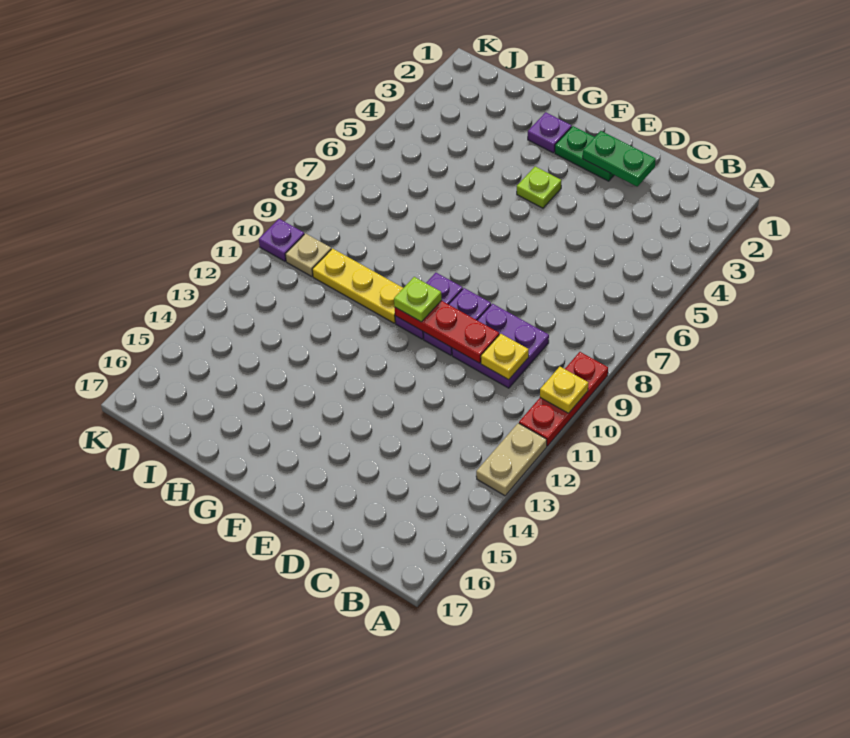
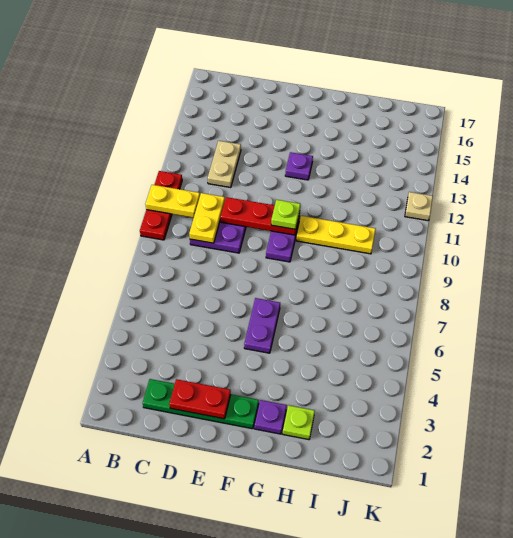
yellow plate A10 level 2 -> yellow plate A10:B10 level 2
tan plate A12:A13 level 1 -> tan plate C12:C13 level 1
yellow plate C10 level 2 -> yellow plate C9:C10 level 2
green plate D2:E2 level 2 -> red plate D2:E2 level 2
green plate E2:F2 level 1 -> green plate C2:F2 level 1
purple plate E9:E10 level 1 -> purple plate F5:F6 level 1
lime plate F4 level 1 -> lime plate H2 level 1
tan plate J10 level 1 -> tan plate K12 level 1
purple plate K10 level 1 -> purple plate F13 level 1

